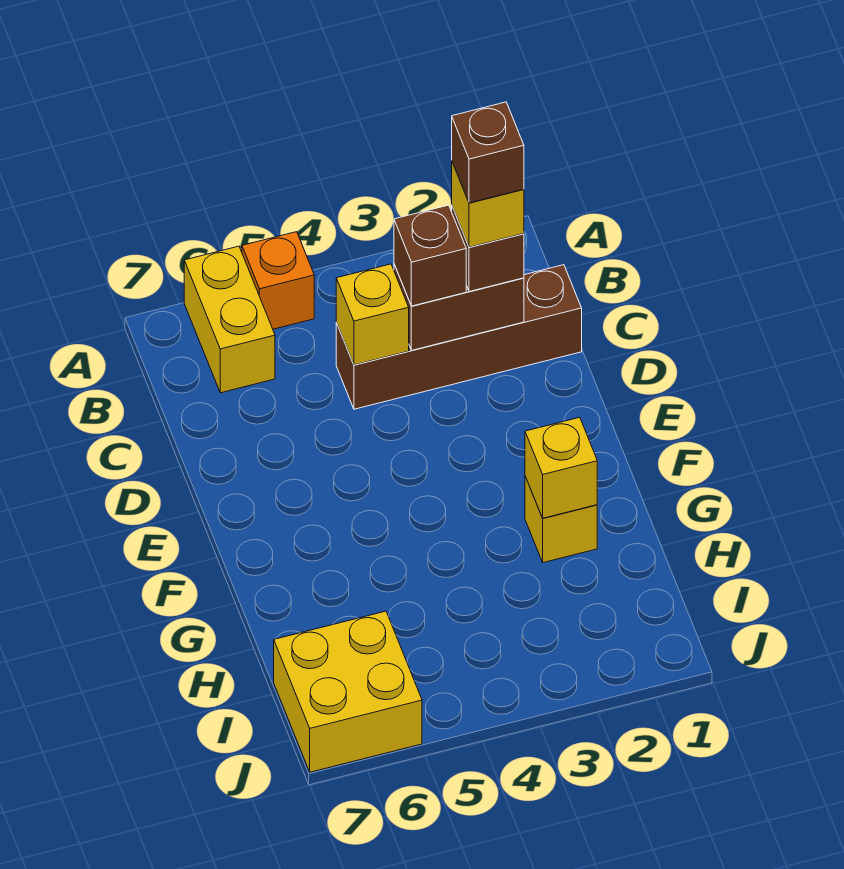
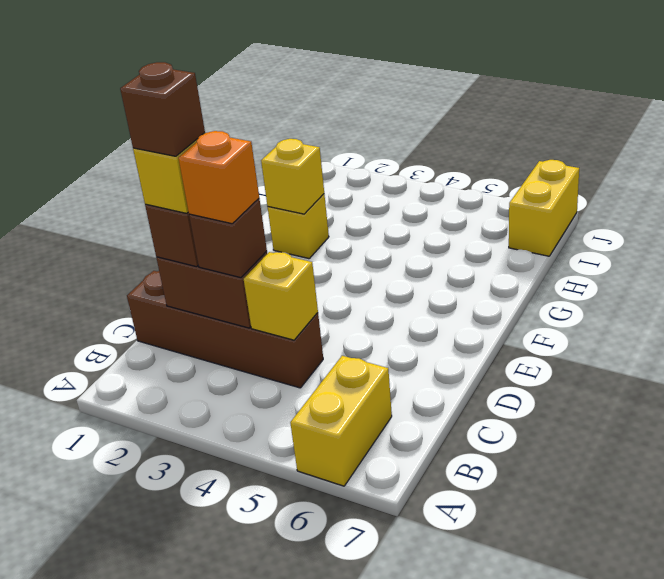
orange brick A5 level 1 -> orange brick C3 level 4
yellow brick I6:J7 level 1 -> yellow brick I7:J7 level 1

